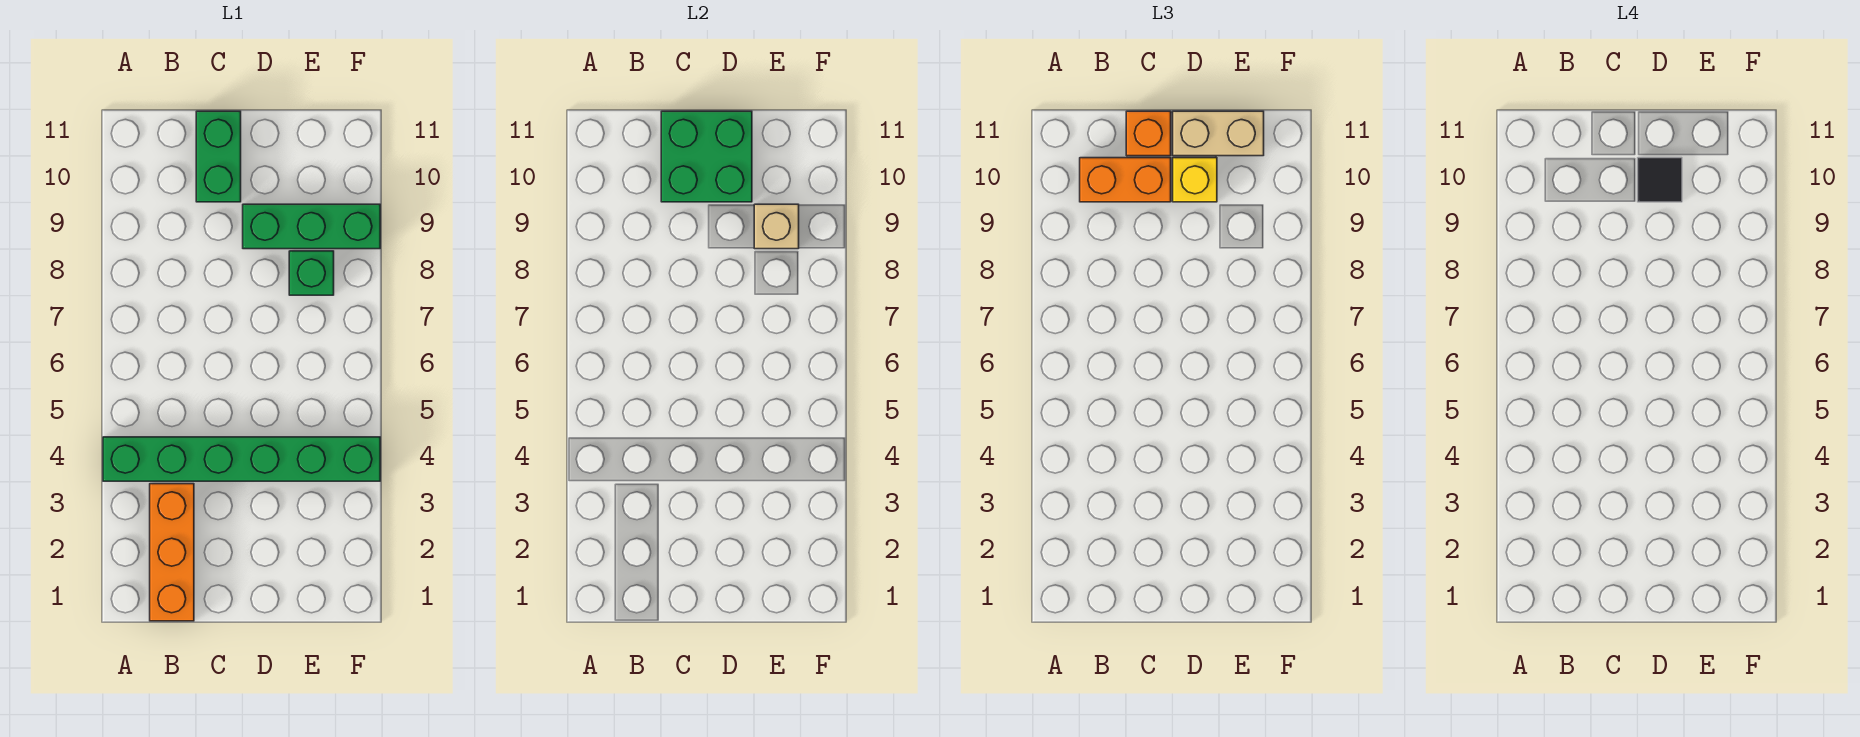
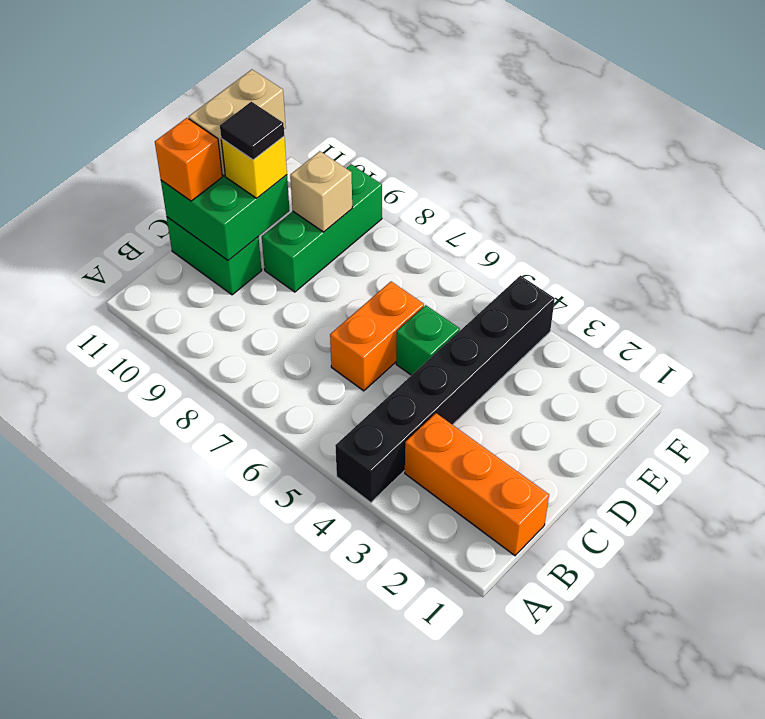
green brick A4:F4 level 1 -> black brick A4:F4 level 1
orange brick B10:C10 level 3 -> orange brick C6:D6 level 1
green brick E8 level 1 -> green brick D5 level 1

